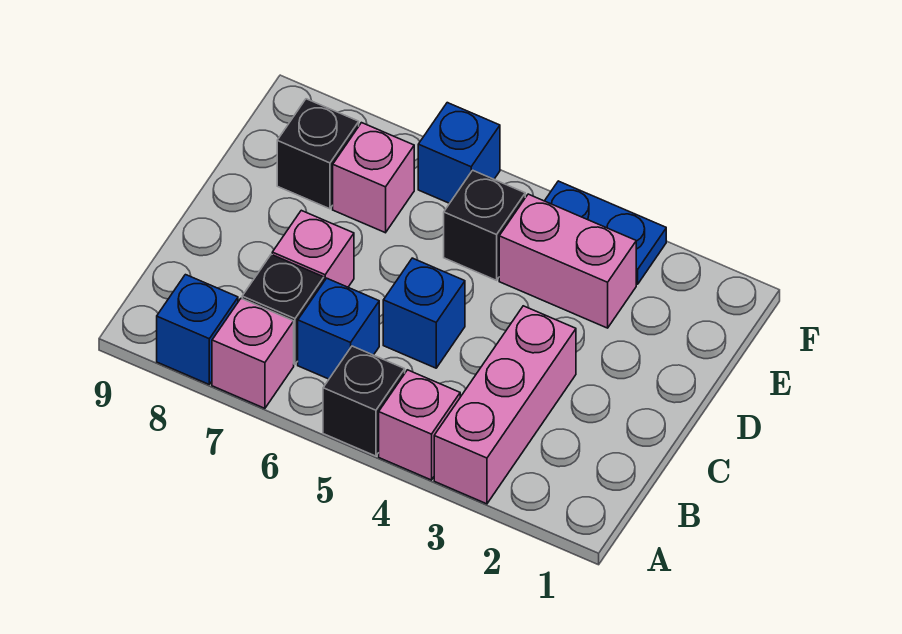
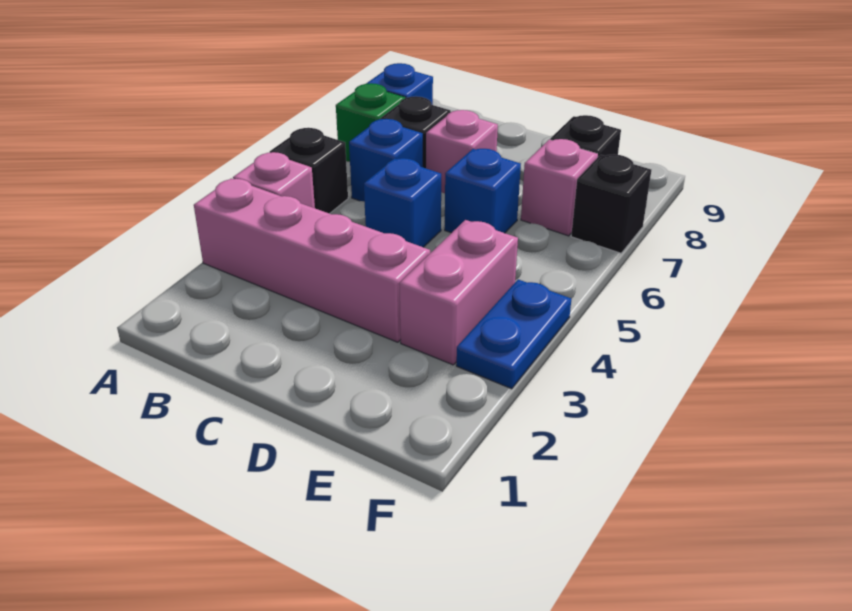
pink brick A3:C3 level 1 -> pink brick A3:D3 level 1
pink brick A7 level 1 -> green brick A7 level 1
black brick E5 level 1 -> black brick F7 level 1
blue brick F6 level 1 -> blue brick D6 level 1

